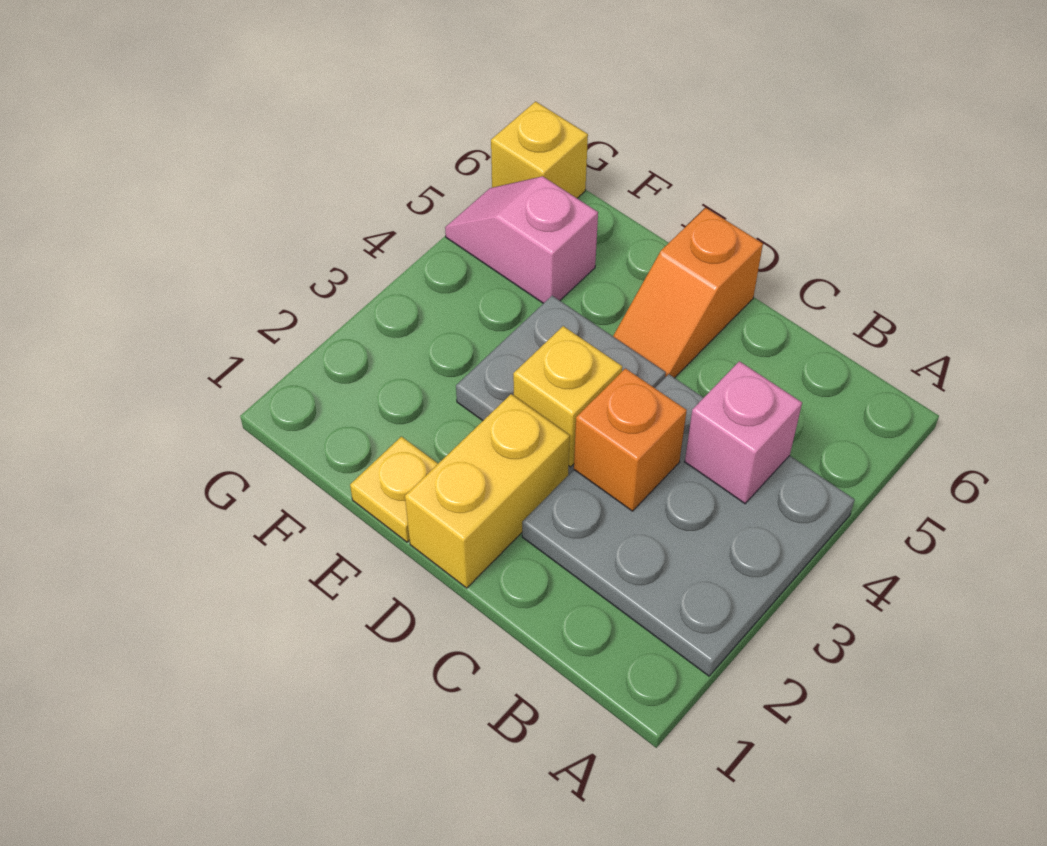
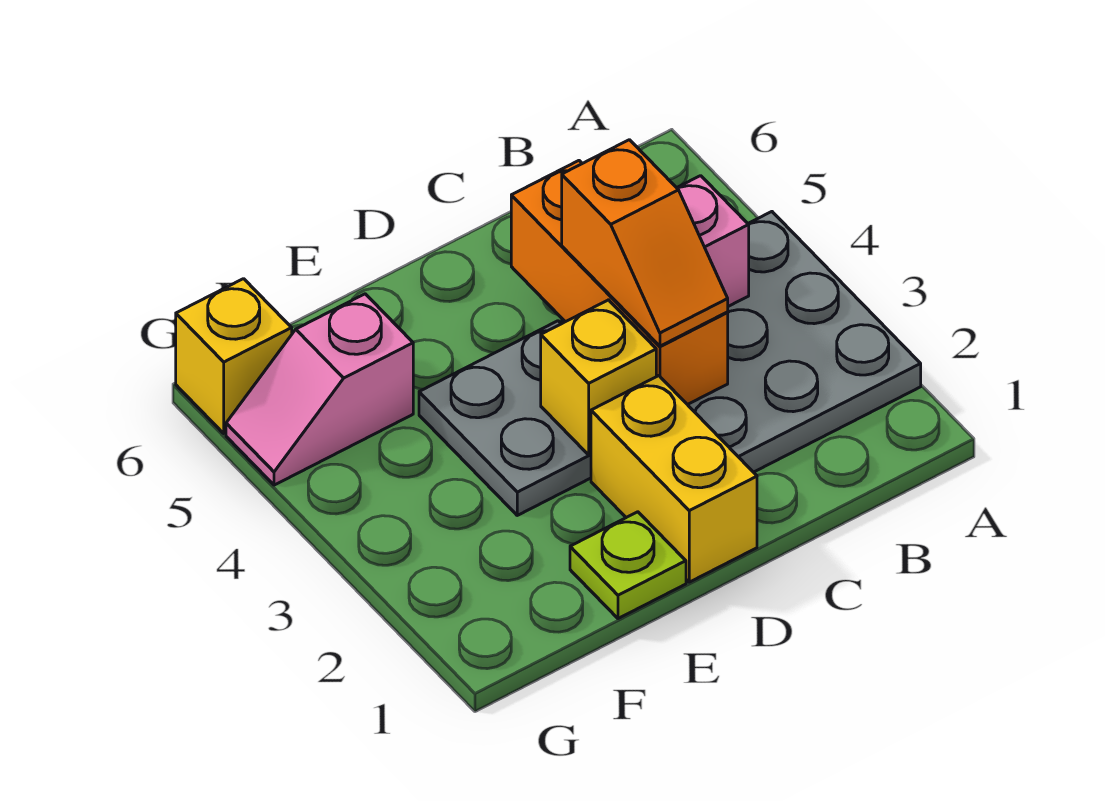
orange brick C3 level 2 -> orange brick C3:C5 level 2
orange slope D5:D6 level 1 top 6 -> orange slope C3:C4 level 3 top 4
yellow plate E1 level 1 -> lime plate E1 level 1

